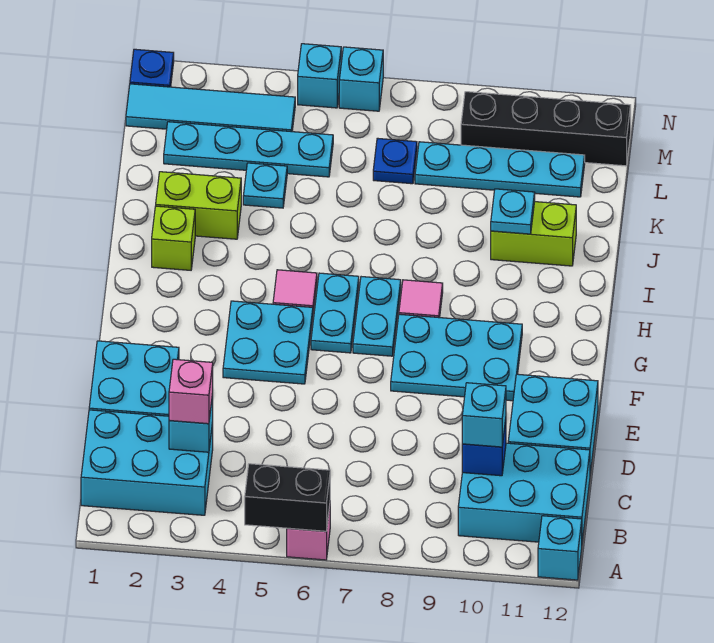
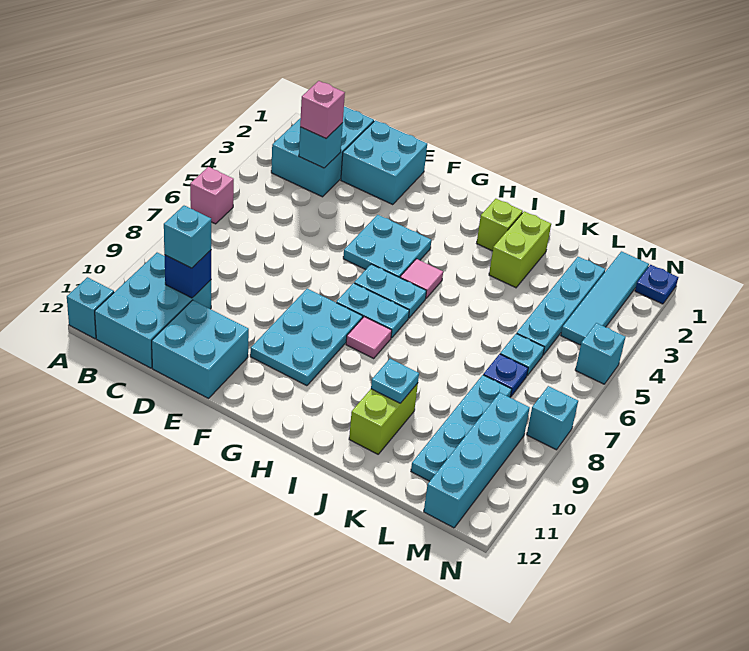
black brick A5:A6 level 2 -> none
cyan plate K4 level 1 -> cyan plate L6 level 1
black brick M9:M12 level 1 -> cyan brick M9:M12 level 1
cyan brick N6 level 1 -> cyan brick N8 level 1

